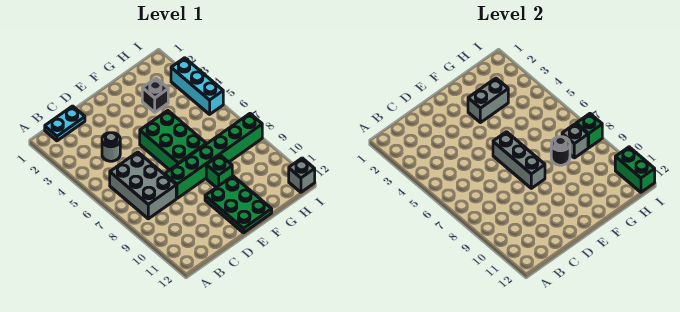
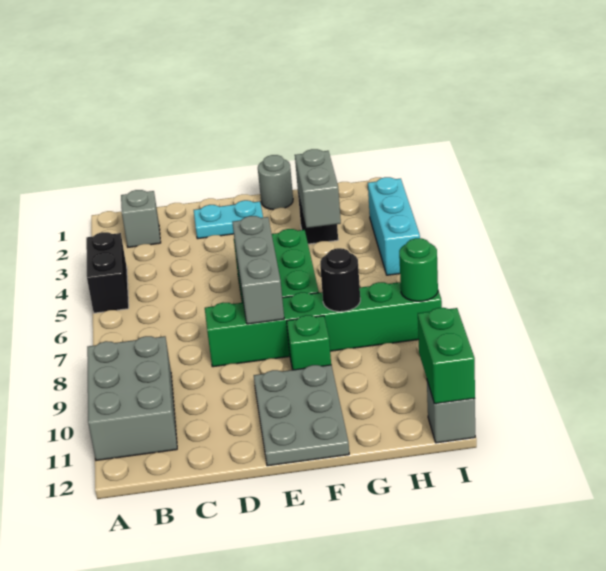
none -> black brick A4:A5 level 1
cyan plate B1:C1 level 1 -> cyan plate D2:E2 level 1
grey brick B6:C8 level 1 -> grey brick A9:B11 level 1
grey round brick C4 level 1 -> grey round brick F1 level 1
green plate E10:F12 level 1 -> grey plate E10:F12 level 1
grey brick F3:G3 level 2 -> grey brick G3:G4 level 2
grey brick H8 level 2 -> grey brick B2 level 1
green brick I8 level 2 -> green round brick I8 level 2

